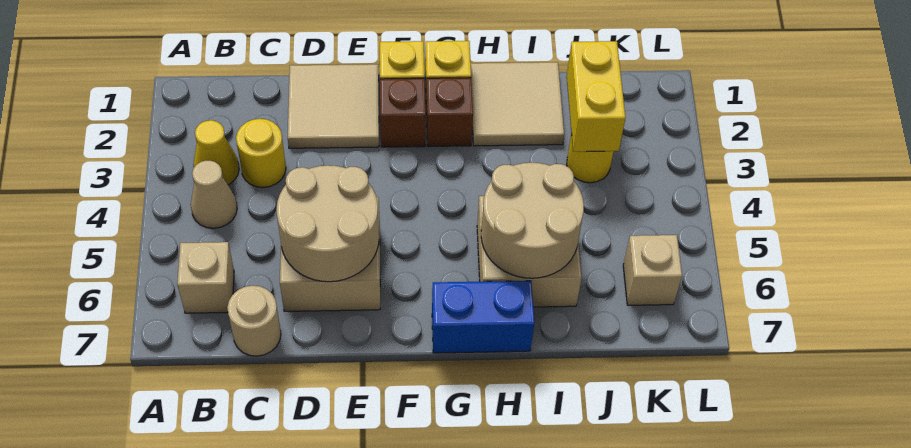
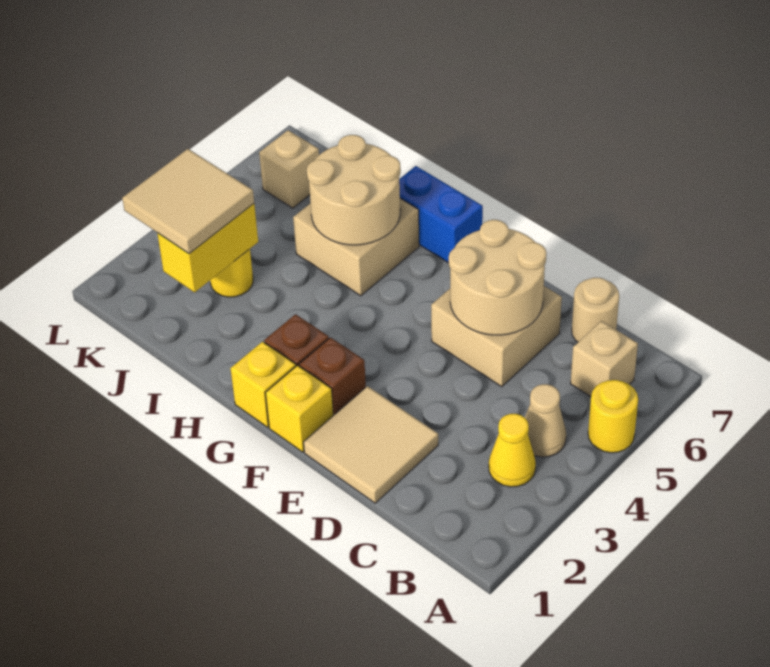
yellow round brick C3 level 1 -> yellow round brick A5 level 1
tan tile H1:I2 level 1 -> tan tile J2:K3 level 3

